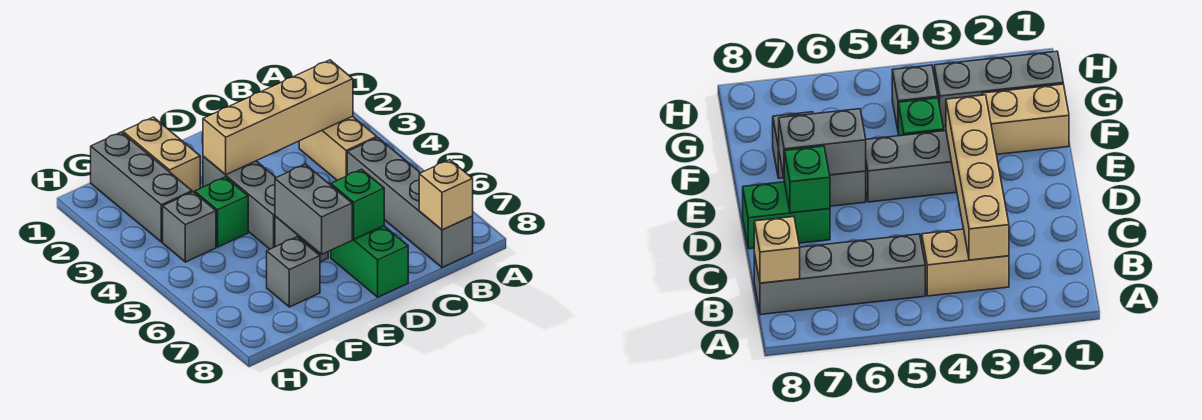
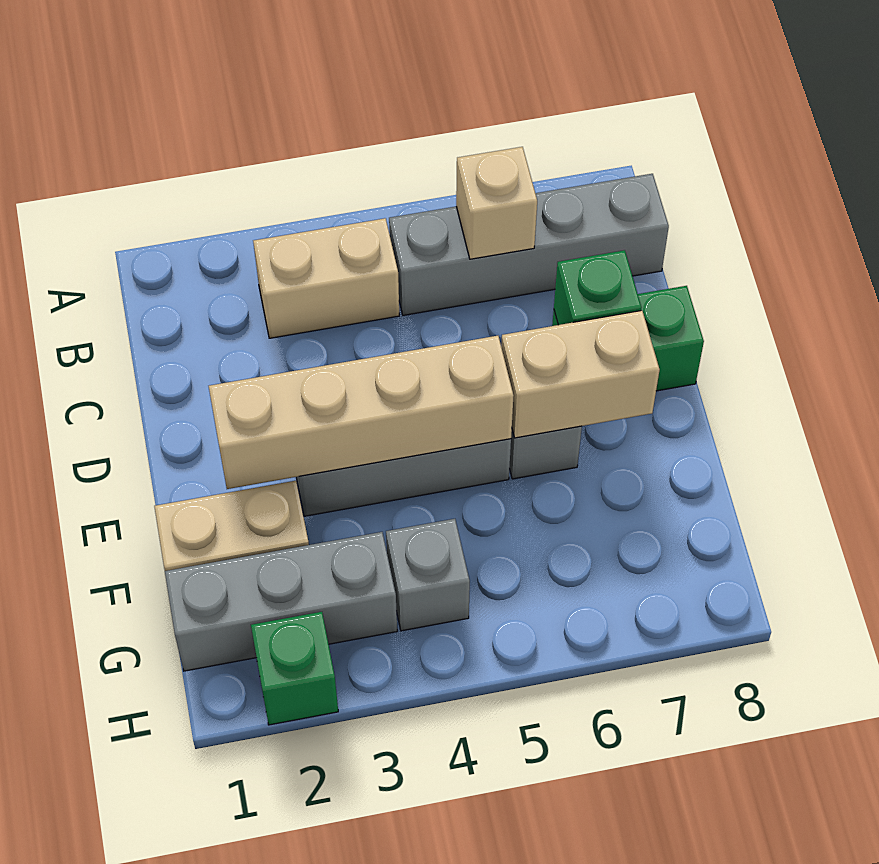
tan brick B3:E3 level 2 -> tan brick E2:E5 level 2
tan brick B8 level 2 -> tan brick B6 level 2
grey brick E6:E7 level 2 -> tan brick E6:E7 level 2
green brick F4 level 1 -> green brick H2 level 1
grey brick F7 level 1 -> none

